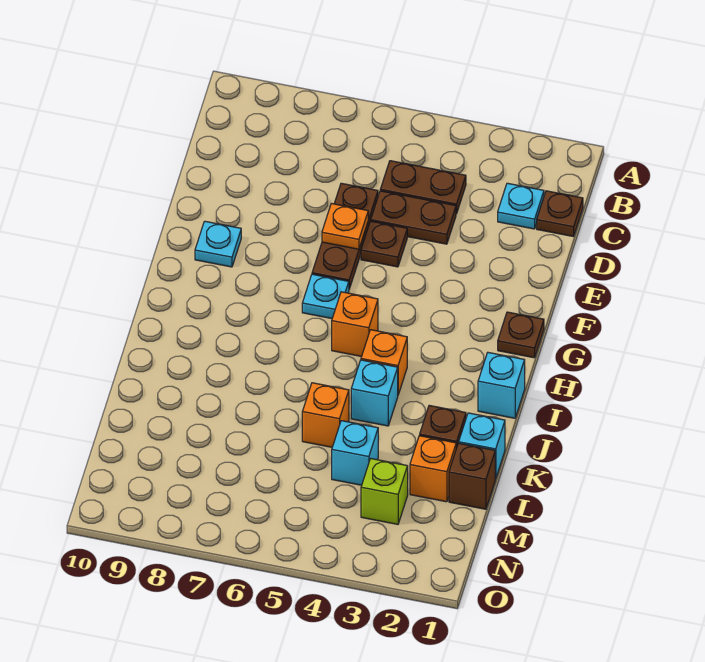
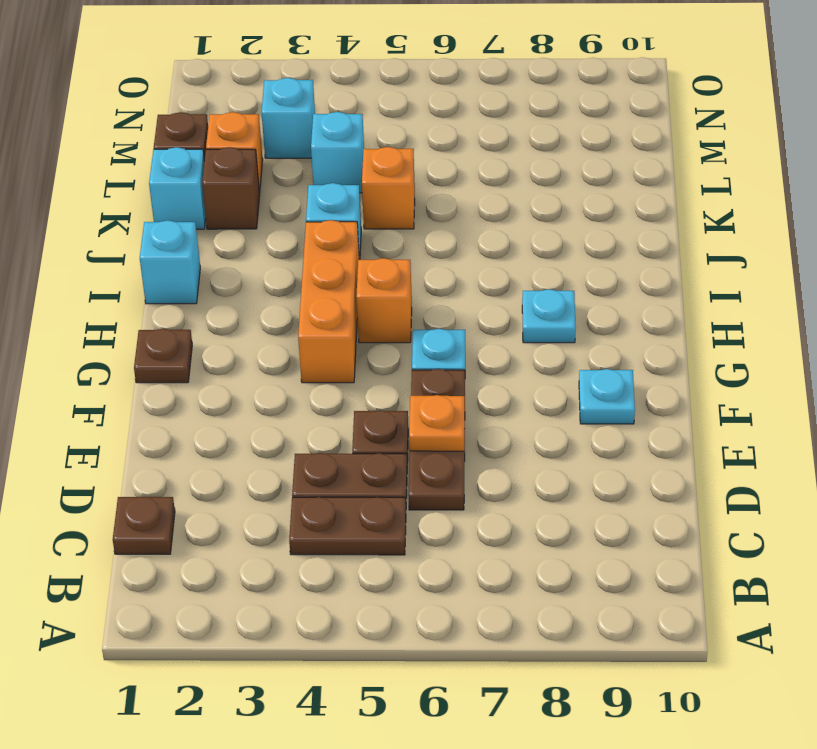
cyan plate C2 level 1 -> cyan plate H8 level 1
orange brick I4 level 1 -> orange brick G4:I4 level 1
lime brick M3 level 1 -> cyan brick M3 level 1

